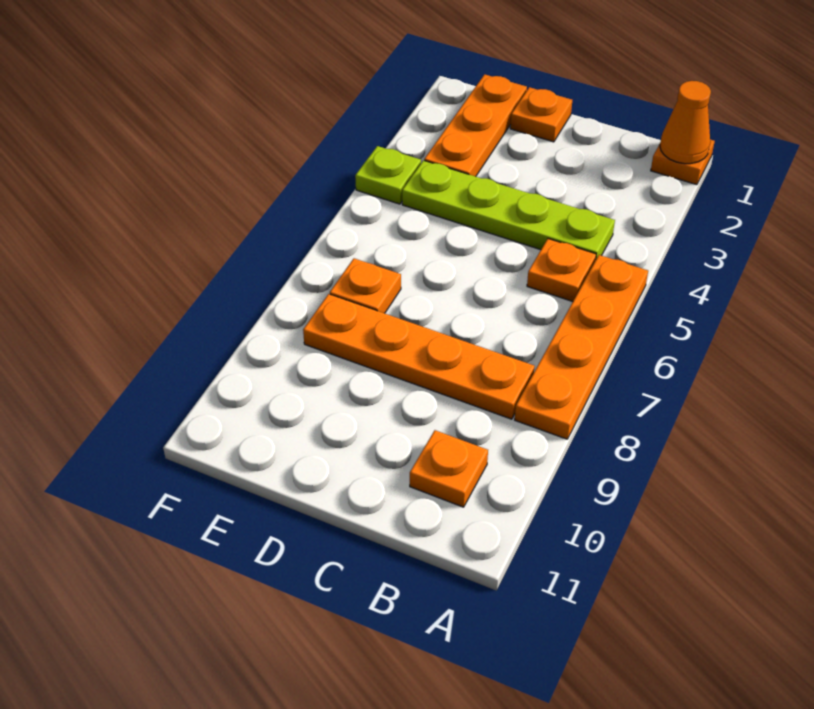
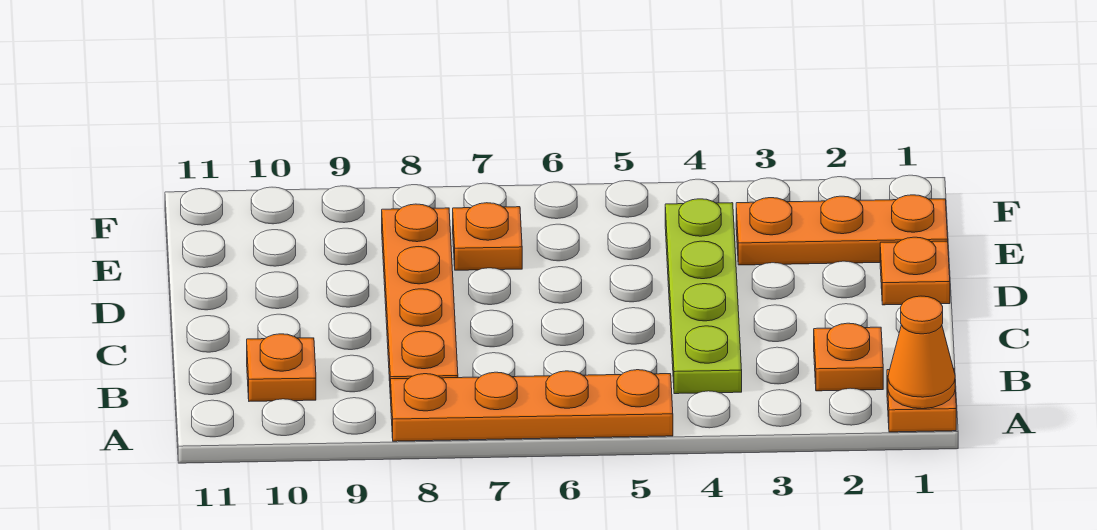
orange plate B5 level 1 -> orange plate B2 level 1
lime plate F4 level 1 -> none

